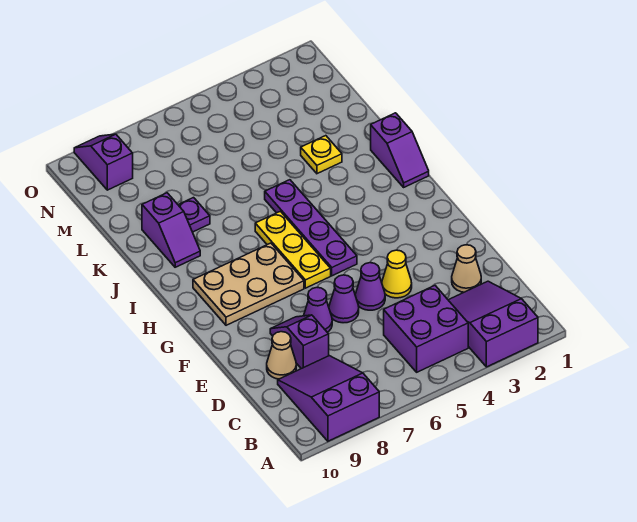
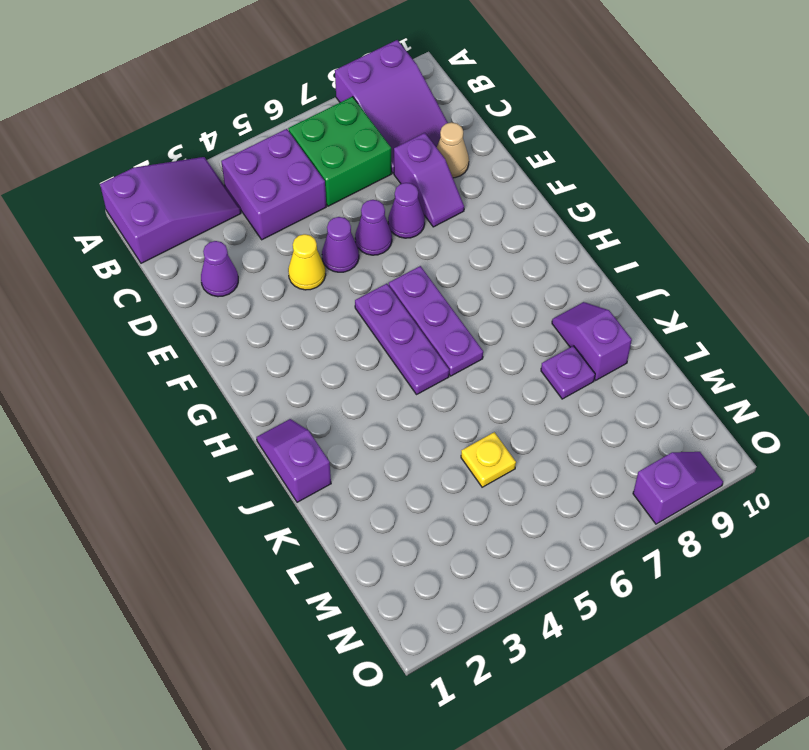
purple slope A2:C3 level 1 top A -> purple slope A1:B3 level 1 top 1
none -> green brick B6:C7 level 1
tan cone D2 level 1 -> purple cone D2 level 1
purple plate G5:J5 level 1 -> purple plate G5:I5 level 1
yellow plate G6:I6 level 1 -> purple plate G6:I6 level 1
tan plate G7:H9 level 1 -> none
yellow plate K3 level 1 -> yellow plate L5 level 1
purple slope N9:O9 level 1 top N -> purple slope O8:O9 level 1 top 8

